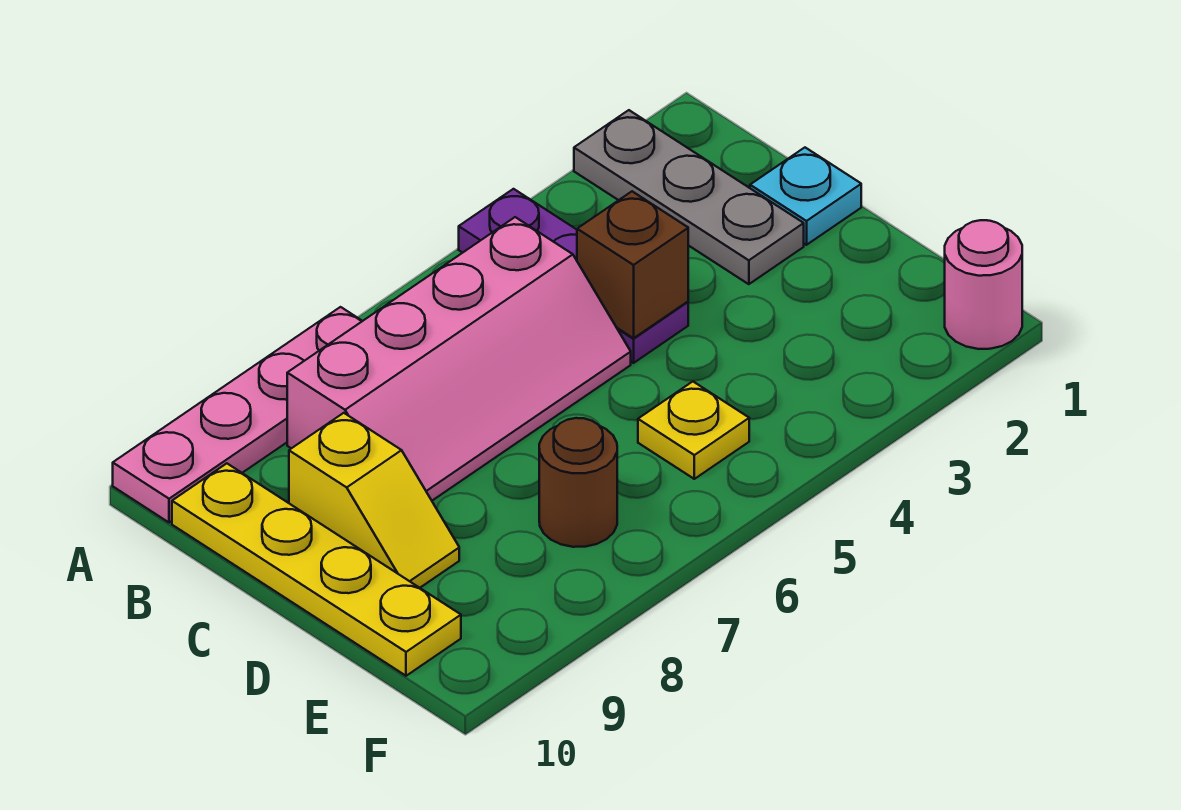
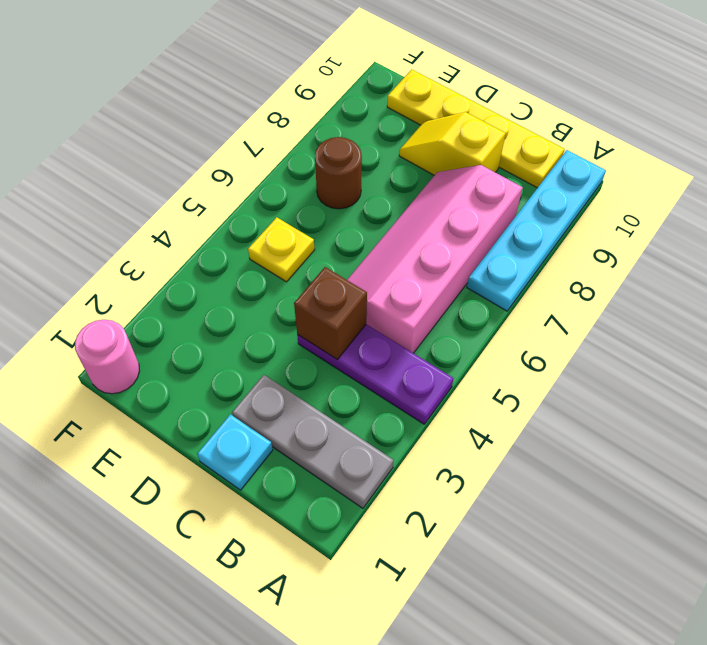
pink plate A7:A10 level 1 -> cyan plate A7:A10 level 1

